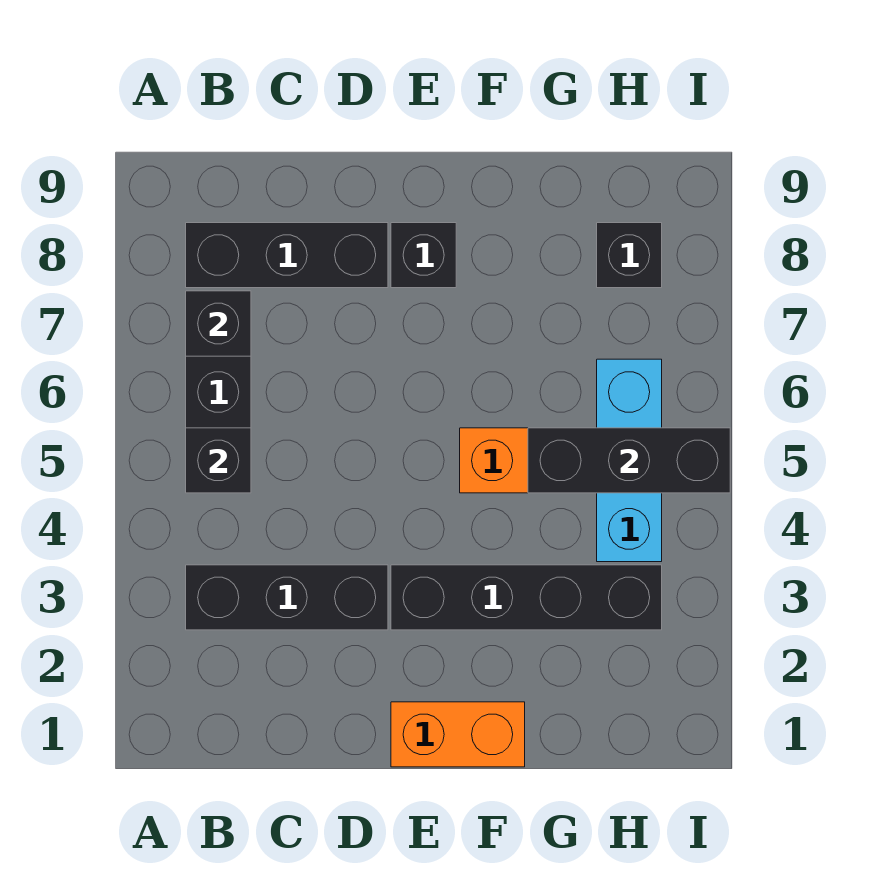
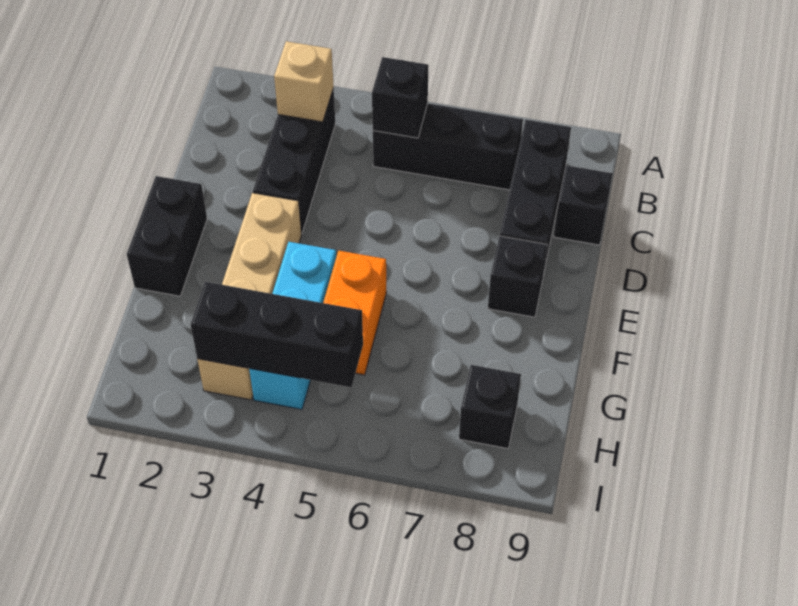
none -> tan brick B3 level 2
black brick B7 level 2 -> black brick C9 level 1
orange brick E1:F1 level 1 -> black brick E1:F1 level 1
black brick E3:H3 level 1 -> tan brick E3:H3 level 1
black brick G5:I5 level 2 -> black brick H3:H5 level 2
cyan brick H4:H6 level 1 -> cyan brick F4:H4 level 1

